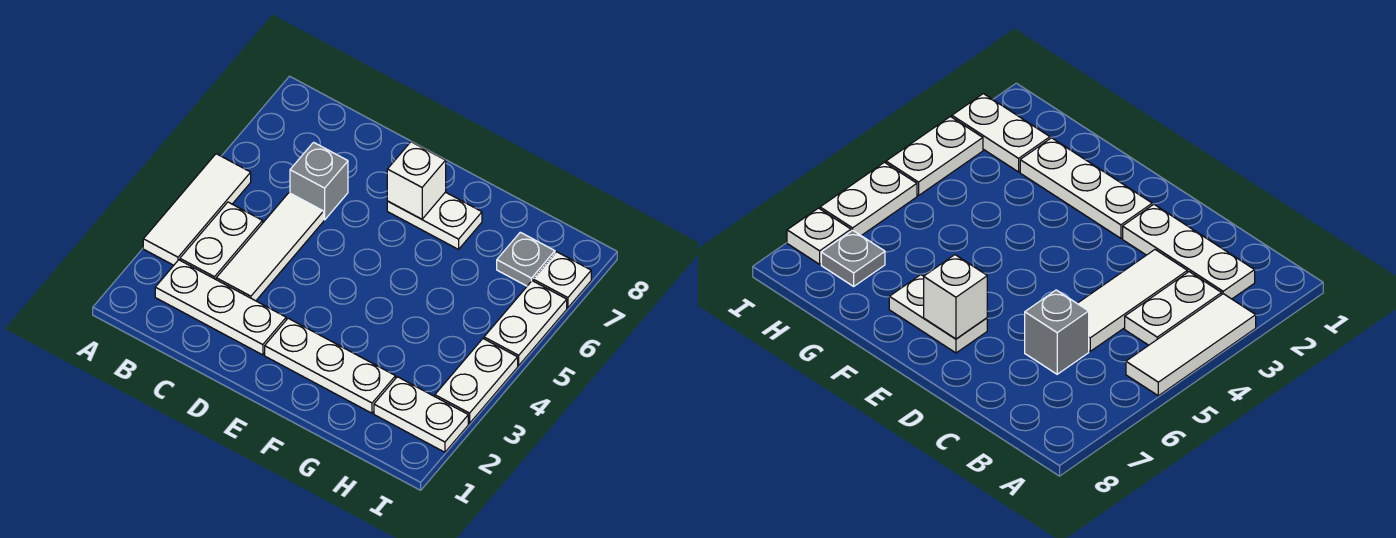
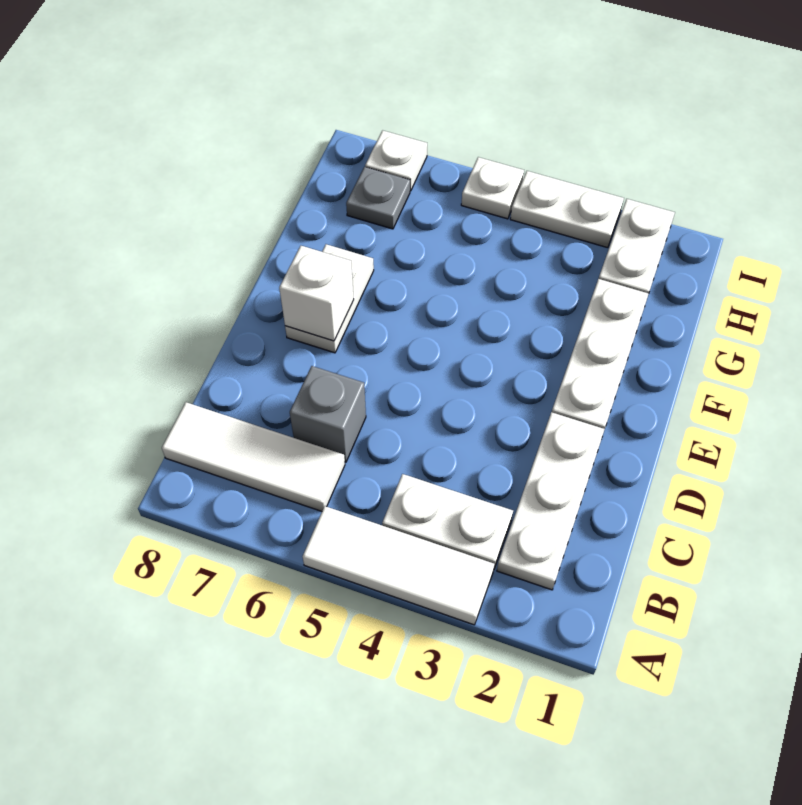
white tile C3:C5 level 1 -> white tile B6:B8 level 1
white plate I5:I6 level 1 -> white plate I5 level 1

